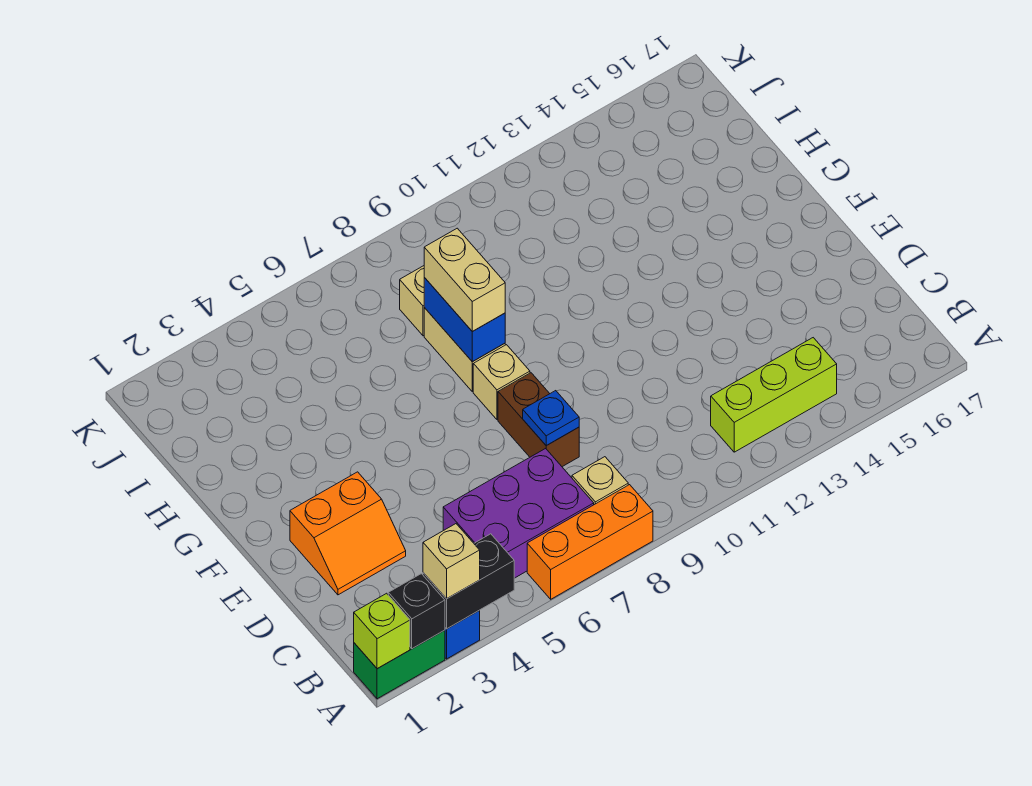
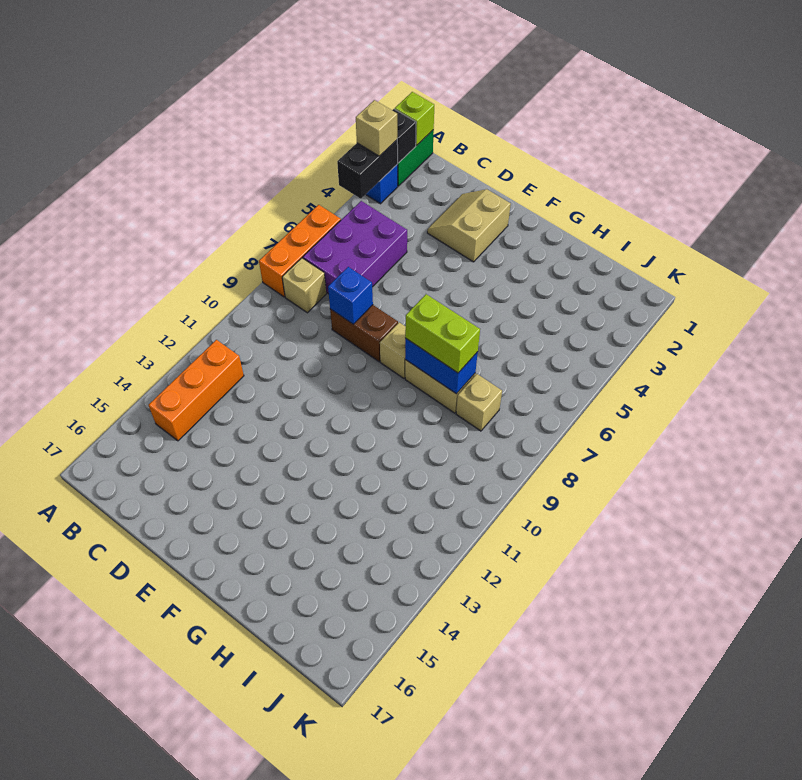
lime brick B12:B14 level 1 -> orange brick B12:B14 level 1
orange slope D2:E3 level 1 top E -> tan slope D2:E3 level 1 top E
blue plate D8 level 2 -> blue brick D8 level 2
tan brick G8:H8 level 3 -> lime brick G8:H8 level 3

